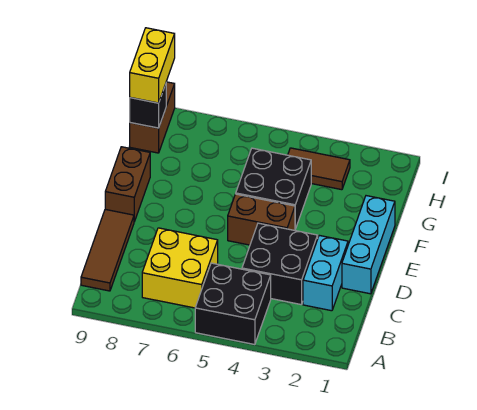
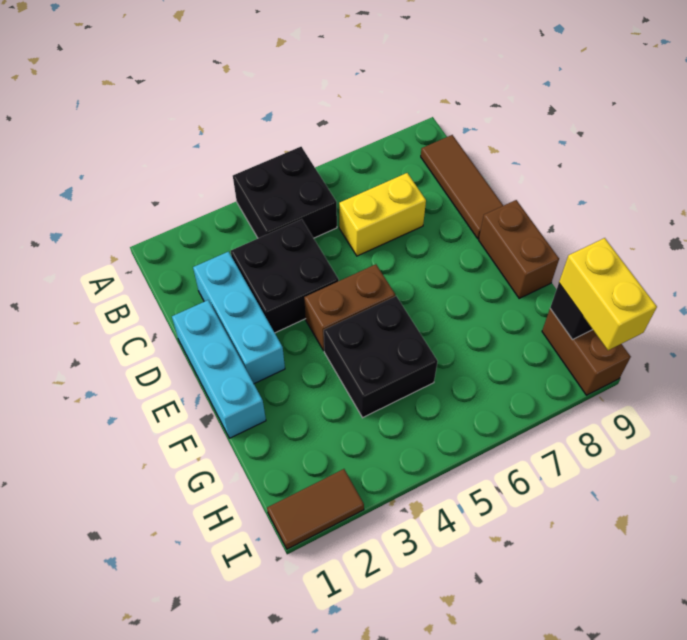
yellow brick B6:C7 level 1 -> yellow brick C6:C7 level 1
cyan brick C2:D2 level 1 -> cyan brick C2:E2 level 1
brown tile H3:H4 level 1 -> brown tile I1:I2 level 1

